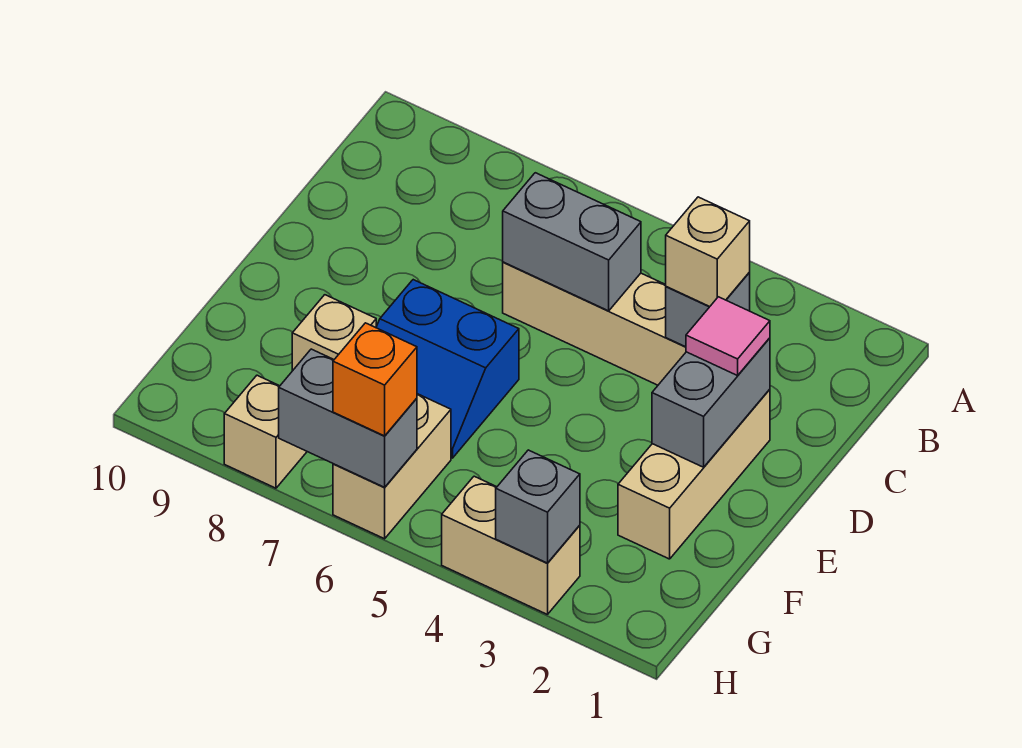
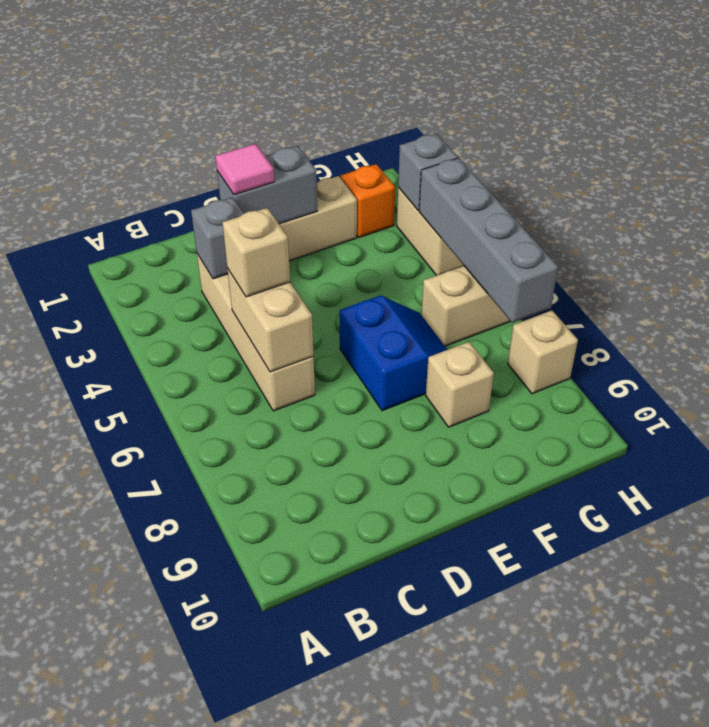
tan brick C3 level 3 -> tan brick C5 level 3
grey brick C5:C6 level 2 -> tan brick C5:C6 level 2
grey brick H6:H7 level 2 -> grey brick H4:H7 level 2
orange brick H6 level 3 -> orange brick G2 level 1

